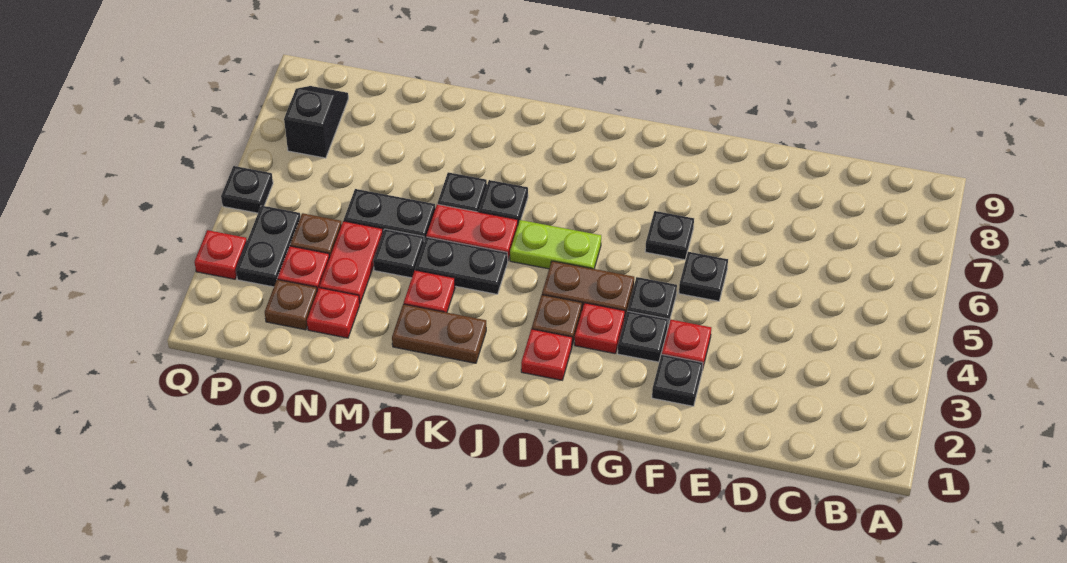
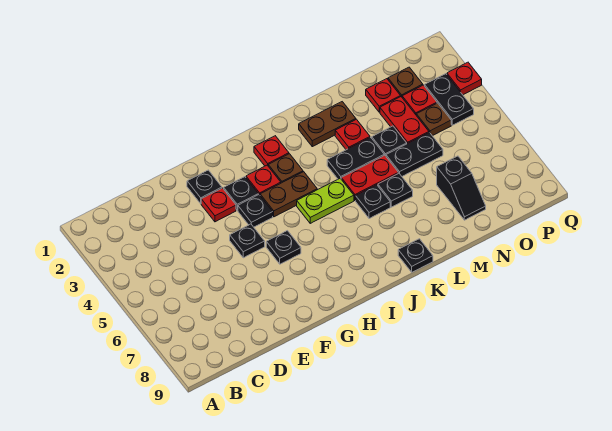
black slope P7:P8 level 1 top 7 -> black slope N7:N8 level 1 top 7
black plate Q5 level 1 -> black plate K9 level 1

